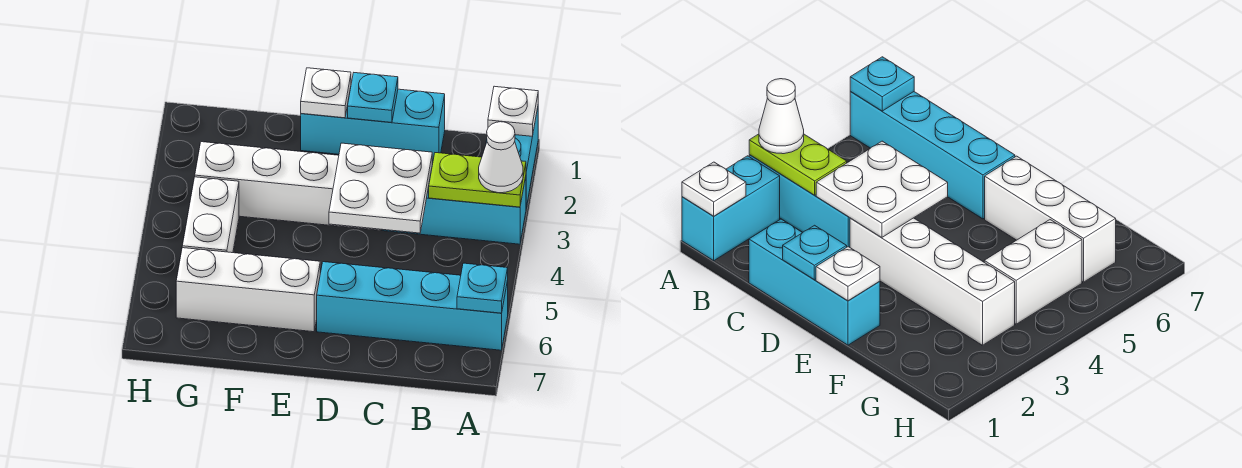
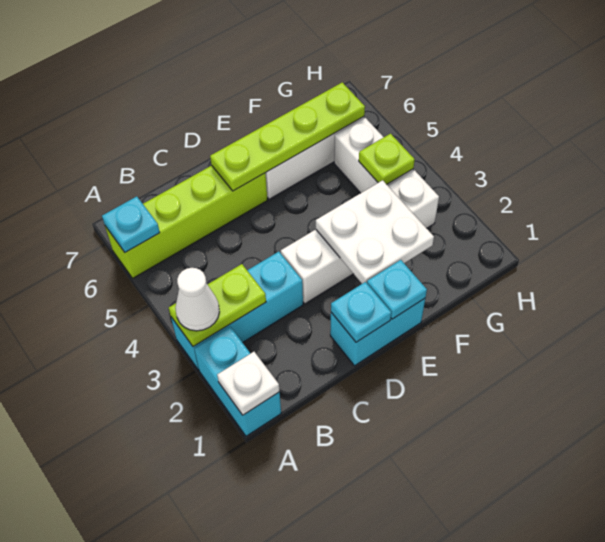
cyan brick A6:D6 level 1 -> lime brick A6:D6 level 1
cyan brick C1:E1 level 1 -> cyan brick D1:E1 level 1
white plate C3:D4 level 2 -> white plate E2:F3 level 2
none -> lime plate D6:G6 level 2
white plate E1 level 2 -> cyan plate E1 level 2
none -> lime plate G4 level 2

